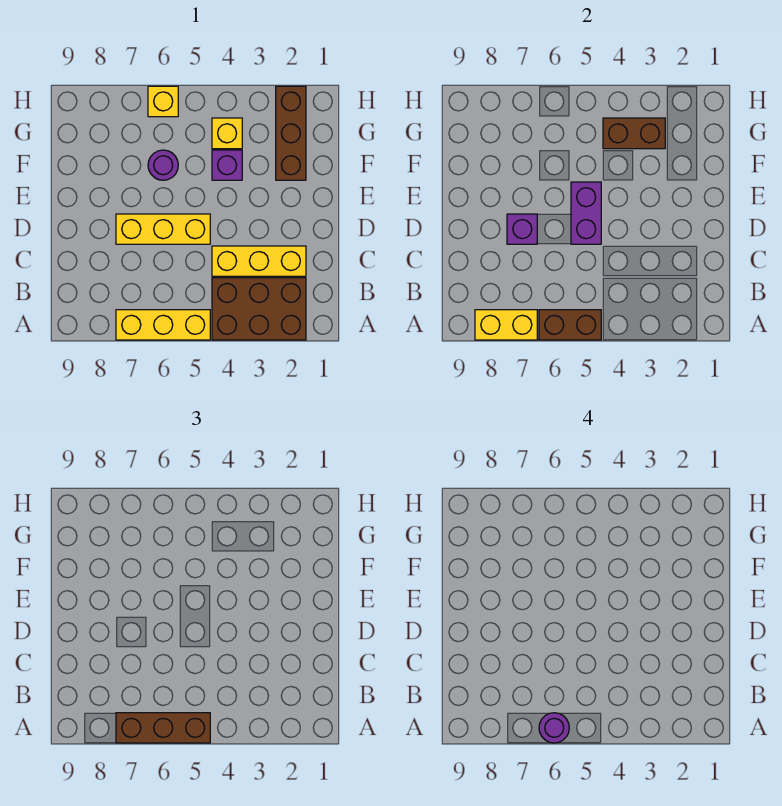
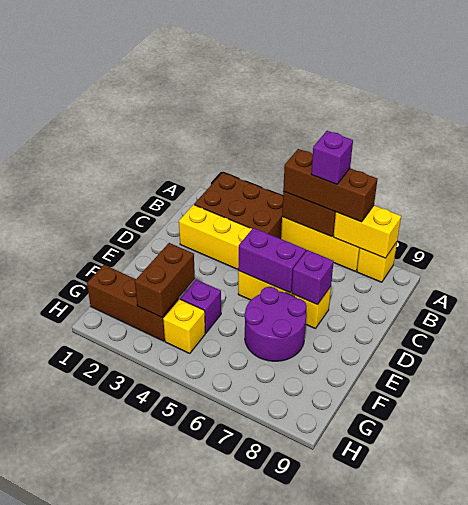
purple round brick A6 level 4 -> purple brick A6 level 4
purple brick D5:E5 level 2 -> purple brick D5:D6 level 2
brown brick F2:H2 level 1 -> brown brick G1:G3 level 1
purple round brick F6 level 1 -> purple round brick E6:F7 level 1
brown brick G3:G4 level 2 -> brown brick F3:G3 level 2
yellow brick H6 level 1 -> yellow brick A8 level 1

